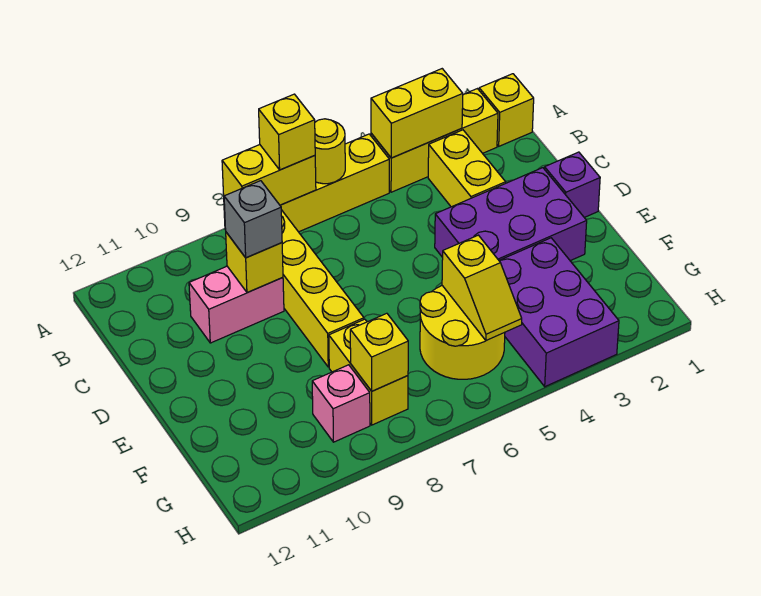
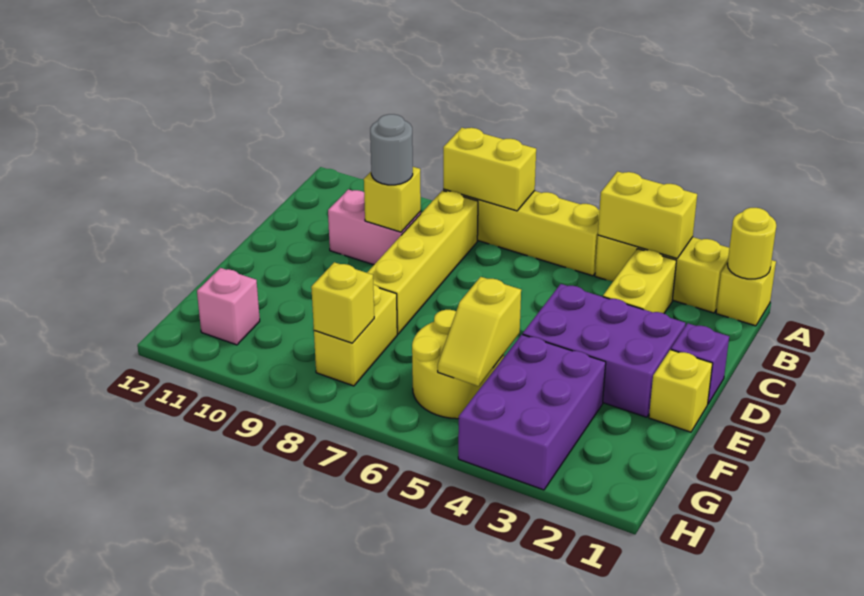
yellow round brick A6 level 2 -> yellow round brick A1 level 2
yellow brick A7 level 3 -> yellow brick E1 level 1
grey brick C9 level 3 -> grey round brick C9 level 3
pink brick G9 level 1 -> pink brick G11 level 1

